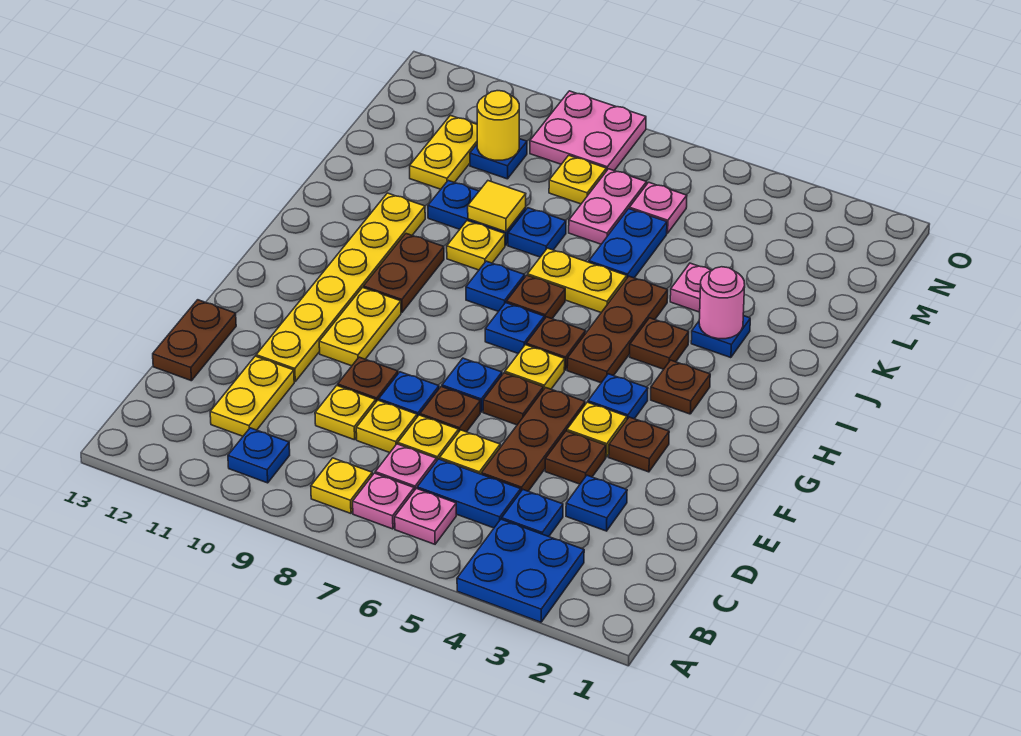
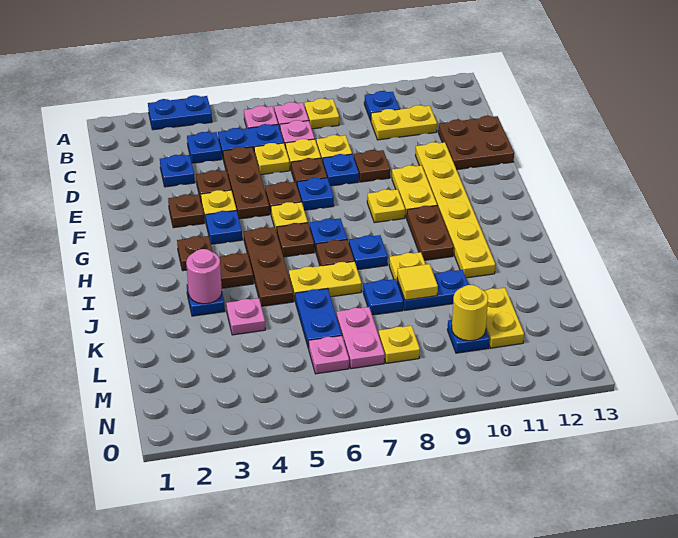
blue plate A3:B4 level 1 -> blue plate A3:A4 level 1
yellow plate C11:D11 level 1 -> yellow plate C10:C11 level 1
yellow plate D9 level 1 -> yellow plate G9 level 1
brown plate D13:E13 level 1 -> brown plate D12:E13 level 1
pink plate N8:O9 level 1 -> none

